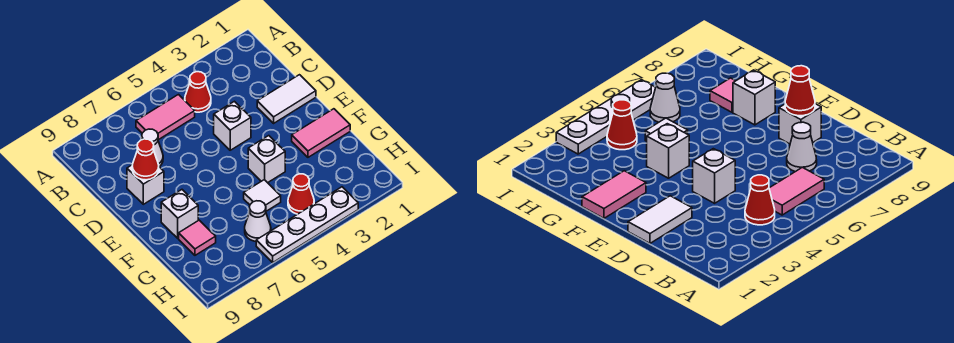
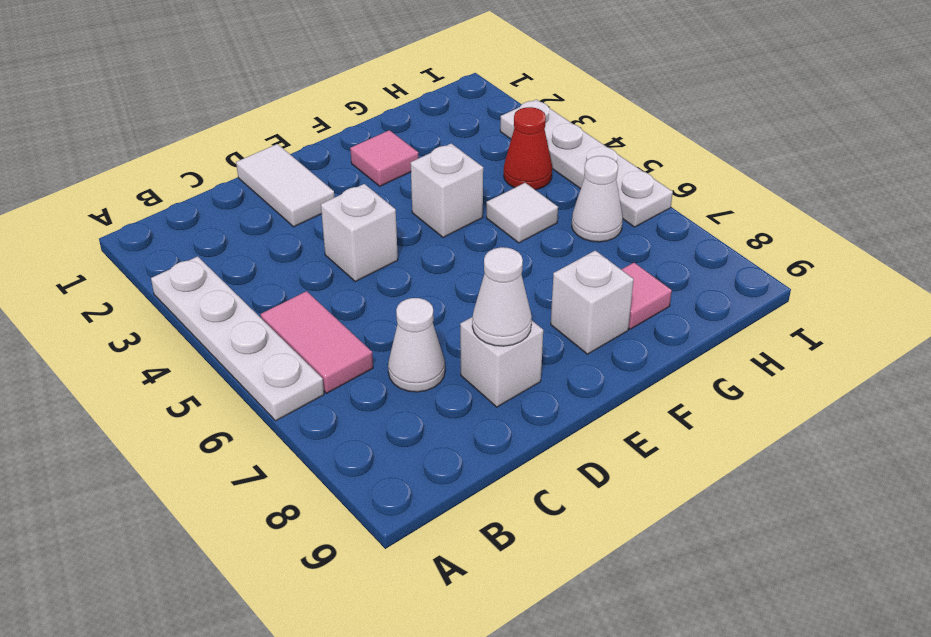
none -> white plate A3:A6 level 1
red cone B4 level 1 -> none
red cone D8 level 2 -> white cone D8 level 2
pink tile F1:F2 level 1 -> pink tile F2 level 1

